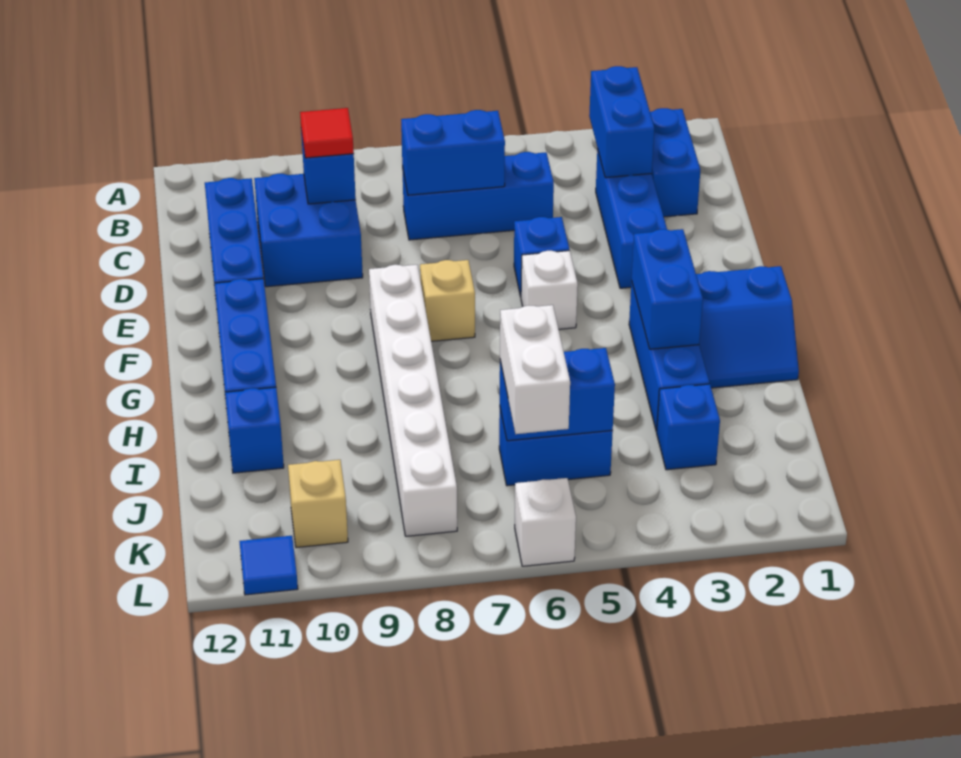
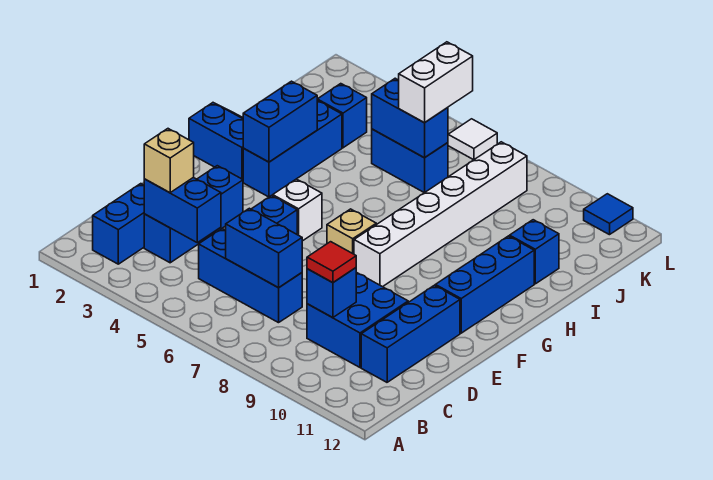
blue brick B3:C3 level 2 -> blue brick C3:C4 level 2
tan brick K10 level 1 -> tan brick C3 level 3
white brick L6 level 1 -> white tile L6 level 1

